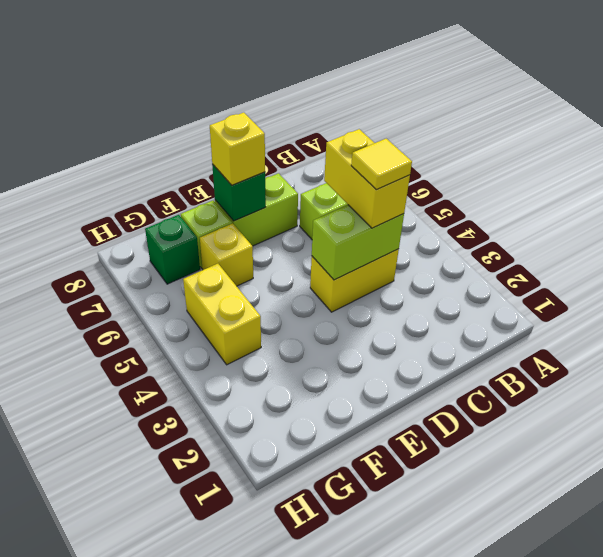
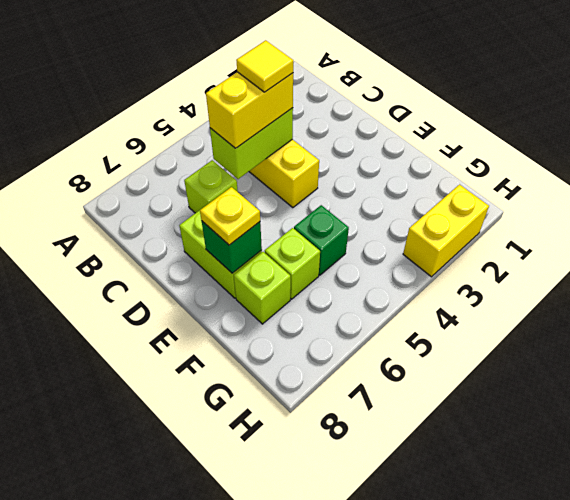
lime brick C4:D4 level 2 -> lime brick C4:C5 level 2
yellow brick E7 level 3 -> yellow plate E7 level 3
yellow brick F6 level 1 -> lime brick F6 level 1
yellow brick G4:G5 level 1 -> yellow brick H2:H3 level 1
green brick G7 level 1 -> green brick F5 level 1

